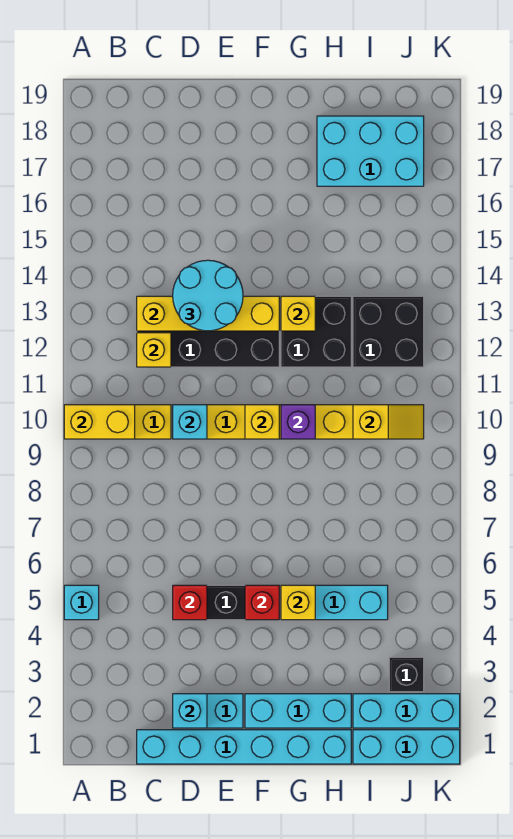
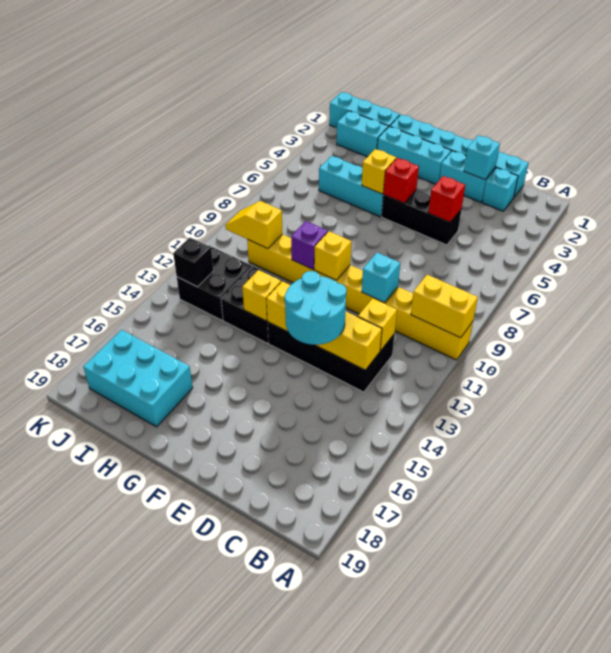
cyan brick A5 level 1 -> cyan brick C2 level 1
cyan brick I2:K2 level 1 -> cyan brick I2:J2 level 1
black brick J3 level 1 -> black brick J13 level 2

